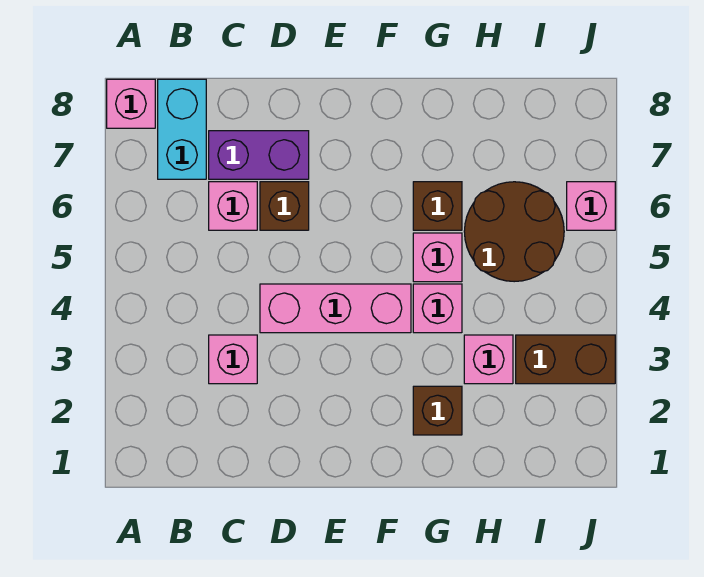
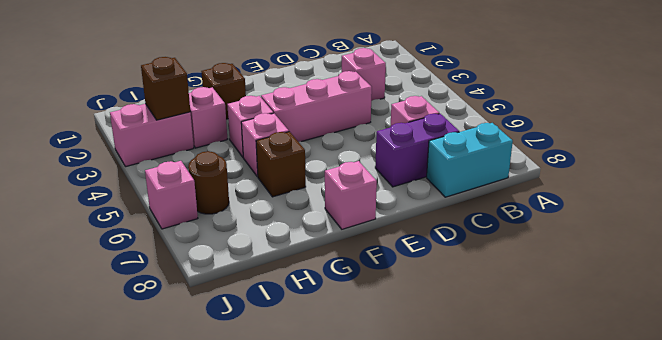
pink brick A8 level 1 -> pink brick F8 level 1
cyan brick B7:B8 level 1 -> cyan brick B8:C8 level 1
brown brick D6 level 1 -> brown brick I3 level 2
brown round brick H5:I6 level 1 -> brown round brick I6 level 1
brown brick I3:J3 level 1 -> pink brick I3:J3 level 1

